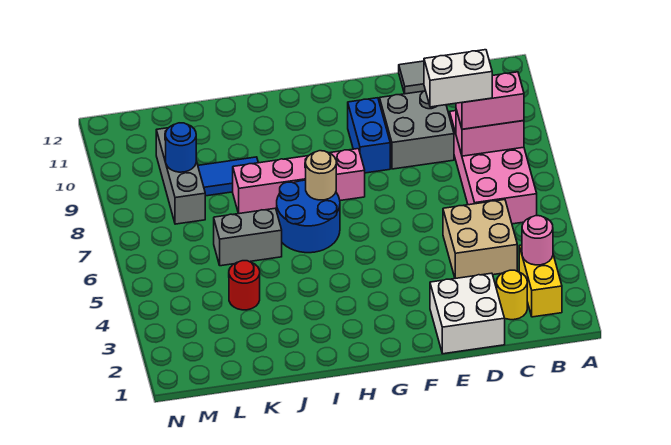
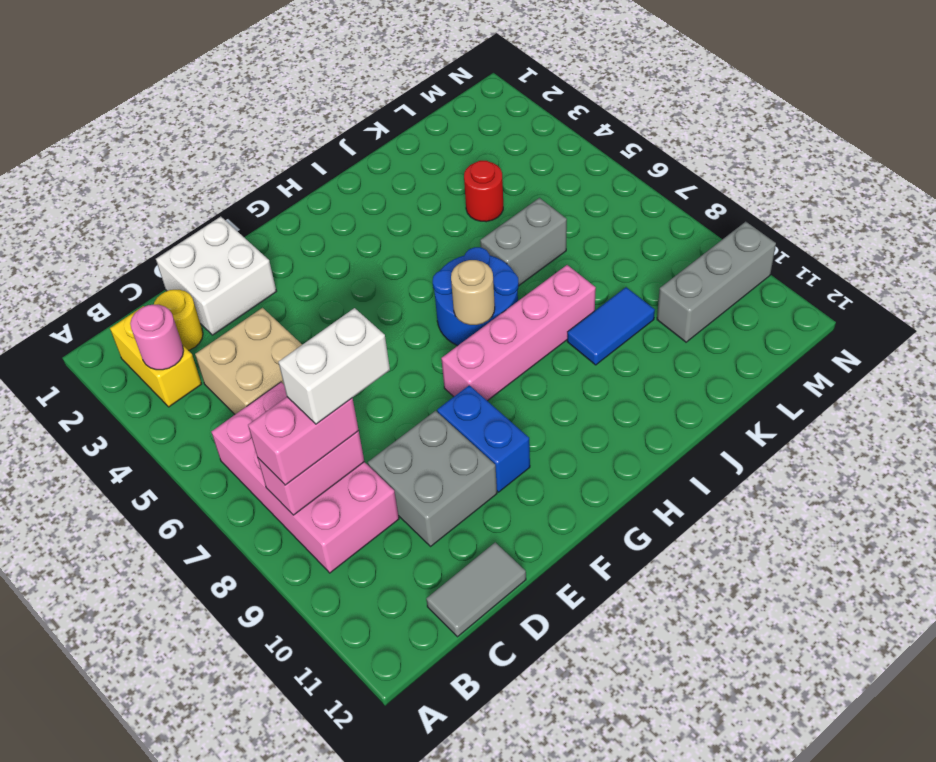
grey brick L8:L10 level 1 -> grey brick L10:N10 level 1
blue round brick L9 level 2 -> none

